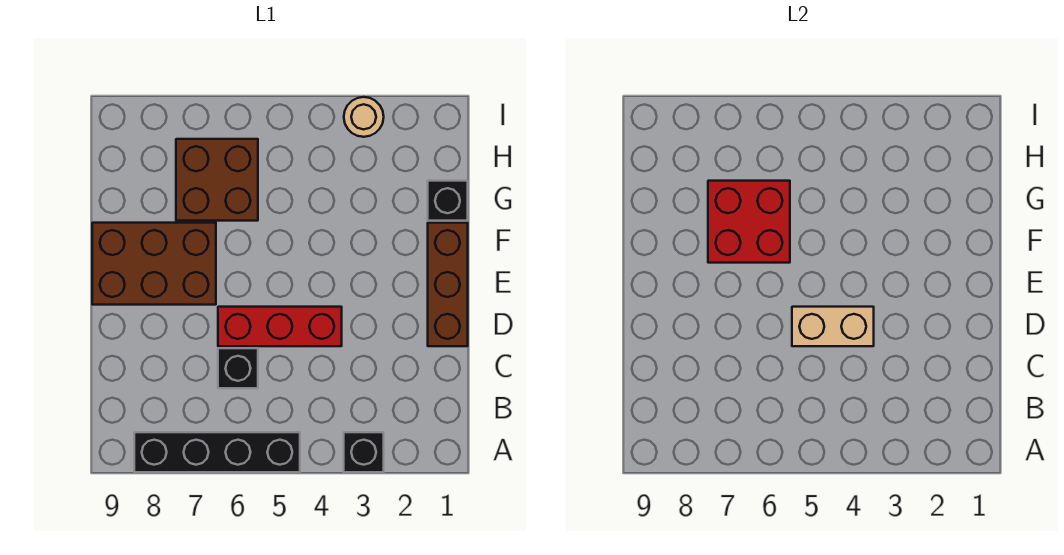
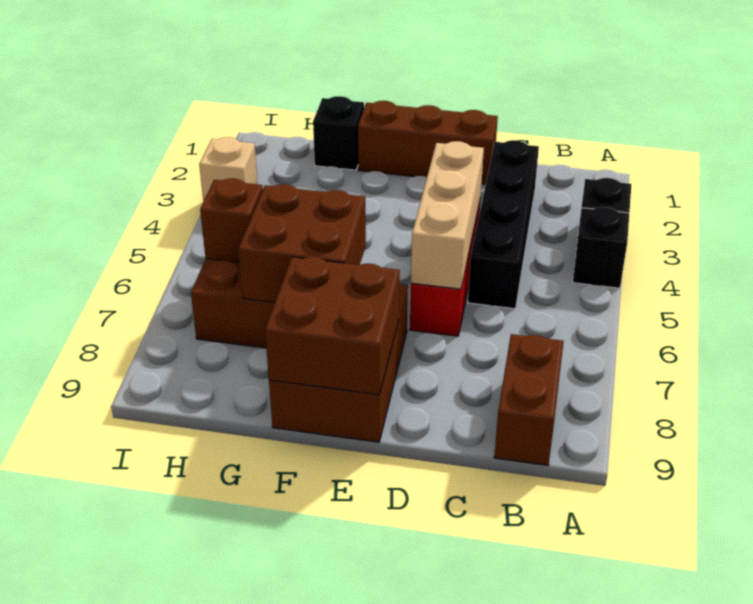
black brick A5:A8 level 1 -> black brick C2:C5 level 1
none -> brown brick B8:B9 level 1
black brick C6 level 1 -> black brick A4 level 1
tan brick D4:D5 level 2 -> tan brick D4:D6 level 2
none -> brown brick E8:F9 level 2
red brick F6:G7 level 2 -> brown brick F6:G7 level 2
none -> brown brick H6 level 2
tan round brick I3 level 1 -> tan brick I3 level 1

